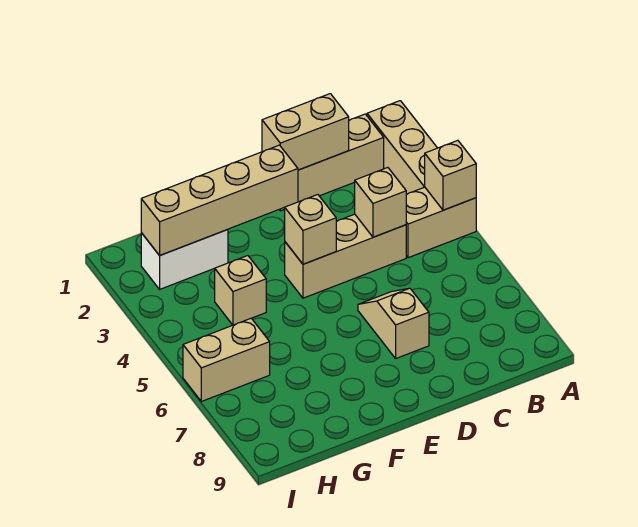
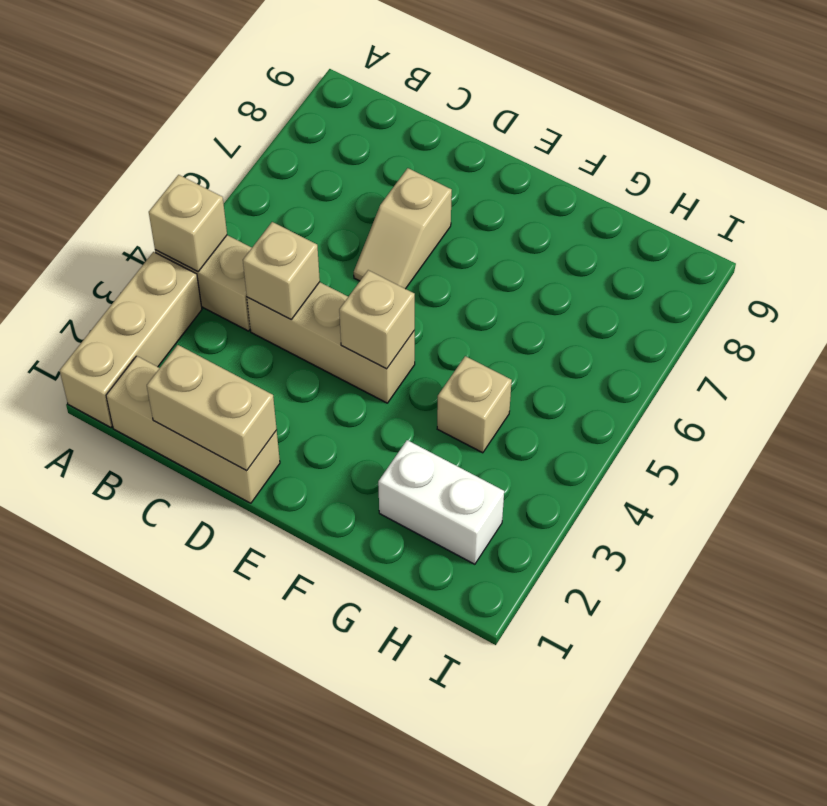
tan brick E2:H2 level 2 -> none
tan brick H6:I6 level 1 -> none

